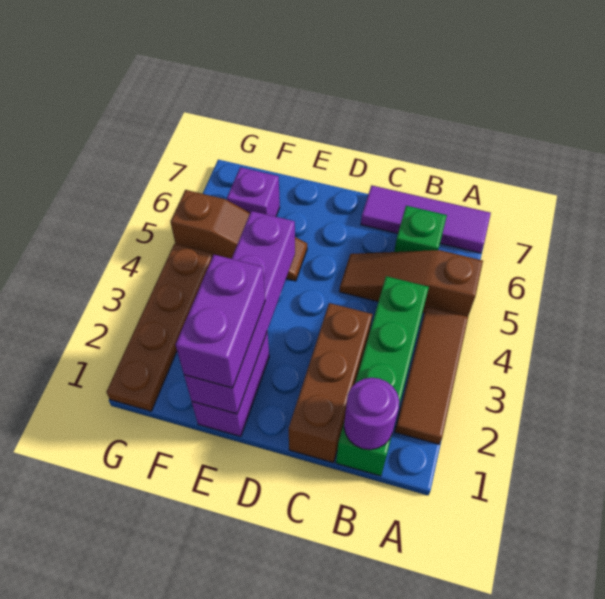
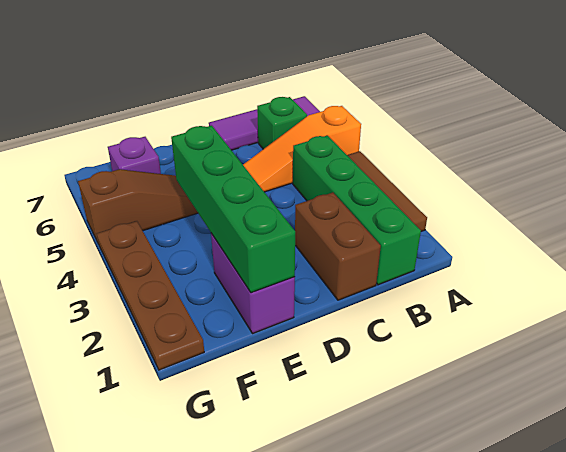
brown slope A5:C5 level 1 top A -> orange slope A5:C5 level 1 top A
purple round brick B1 level 2 -> none
brown brick C1:C3 level 1 -> brown brick C1:C2 level 1
purple brick E1:E4 level 2 -> green brick E1:E4 level 2
purple brick E1:E2 level 3 -> none

